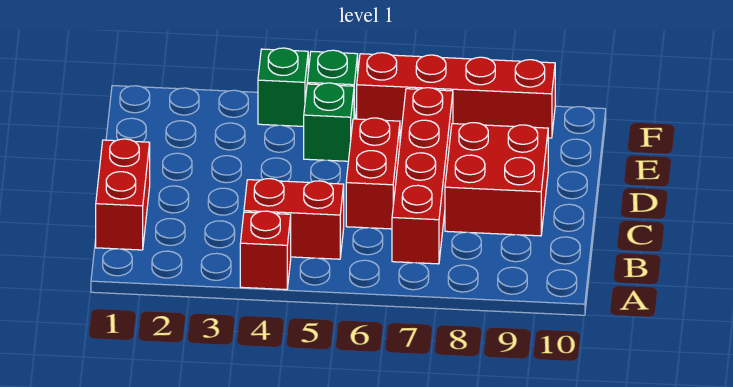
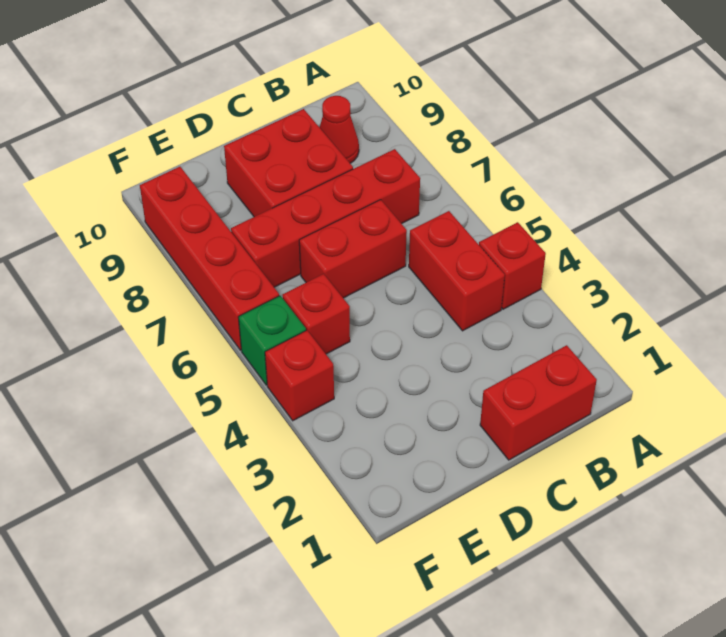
none -> red cone B9 level 1
green brick E5 level 1 -> red brick E5 level 1
green brick F4 level 1 -> red brick F4 level 1

